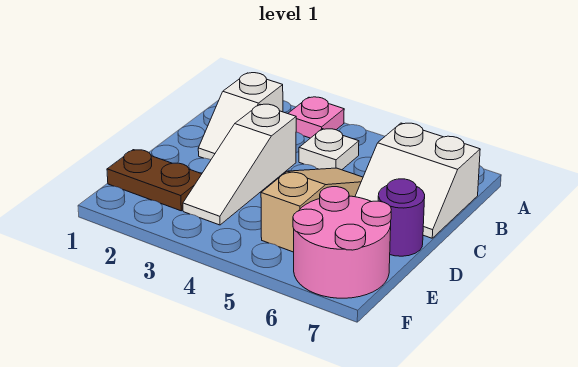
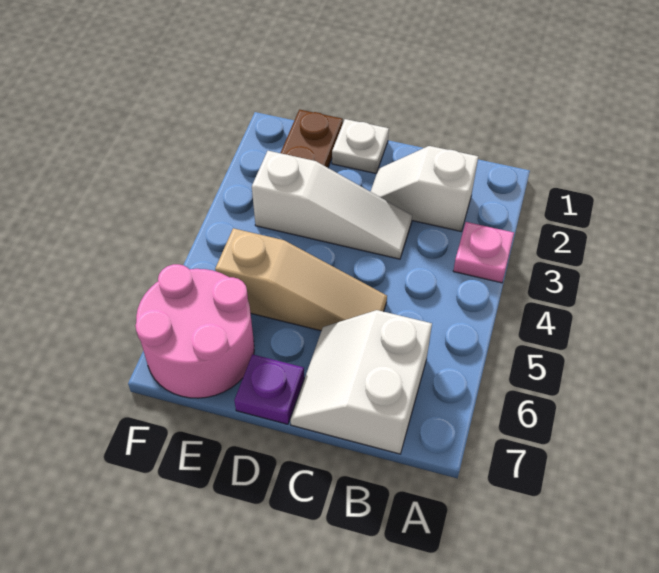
white plate B4 level 1 -> white plate D1 level 1
white slope C3:E3 level 1 top C -> white slope C3:E3 level 1 top E
purple round brick D7 level 1 -> purple plate D7 level 1

